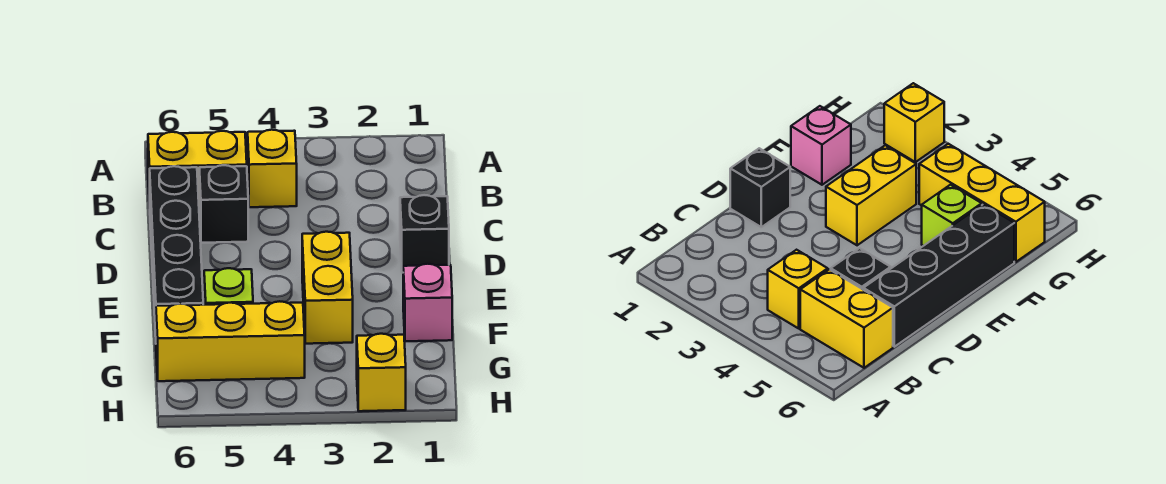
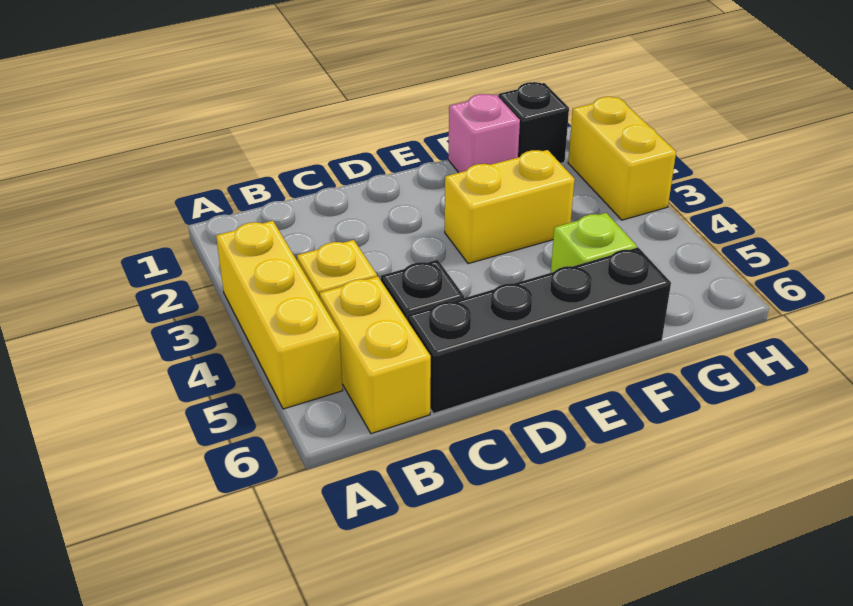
black brick D1 level 1 -> black brick G1 level 1
yellow brick G4:G6 level 1 -> yellow brick A3:A5 level 1
yellow brick H2 level 1 -> yellow brick H2:H3 level 1

